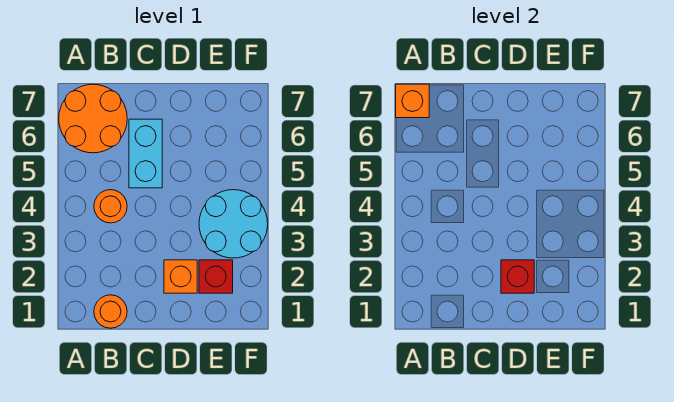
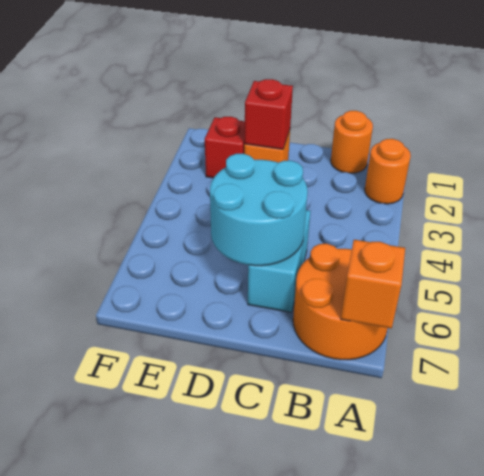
orange round brick B4 level 1 -> orange round brick A2 level 1
cyan round brick E3:F4 level 1 -> cyan round brick C5:D6 level 2

